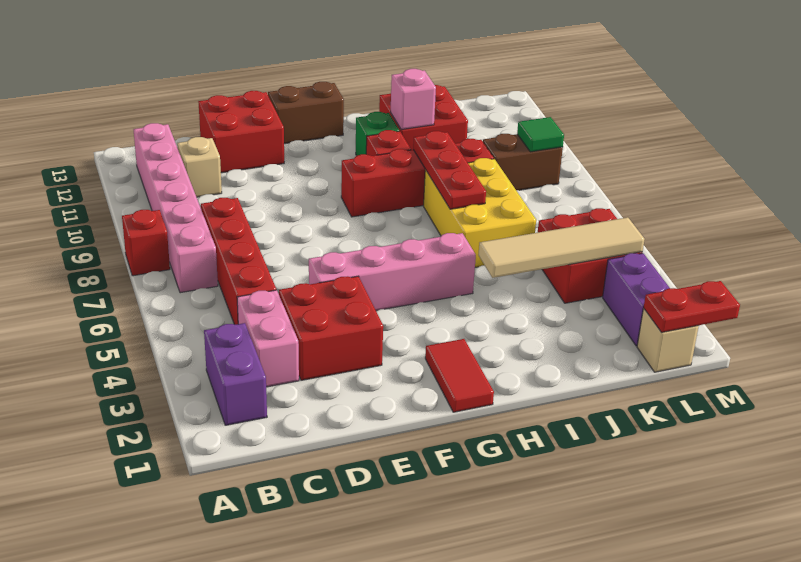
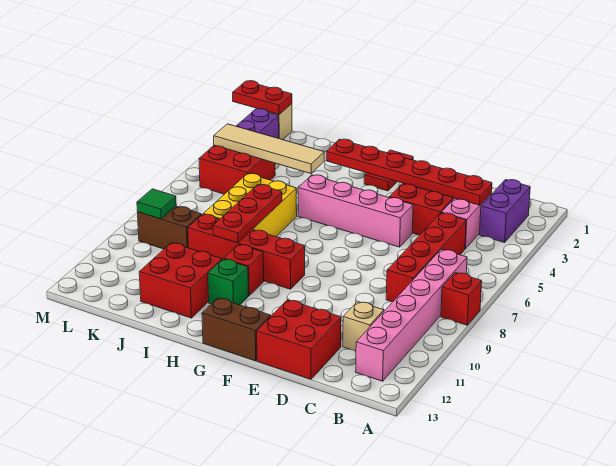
none -> red plate C3:H3 level 2
pink brick I11 level 2 -> none

